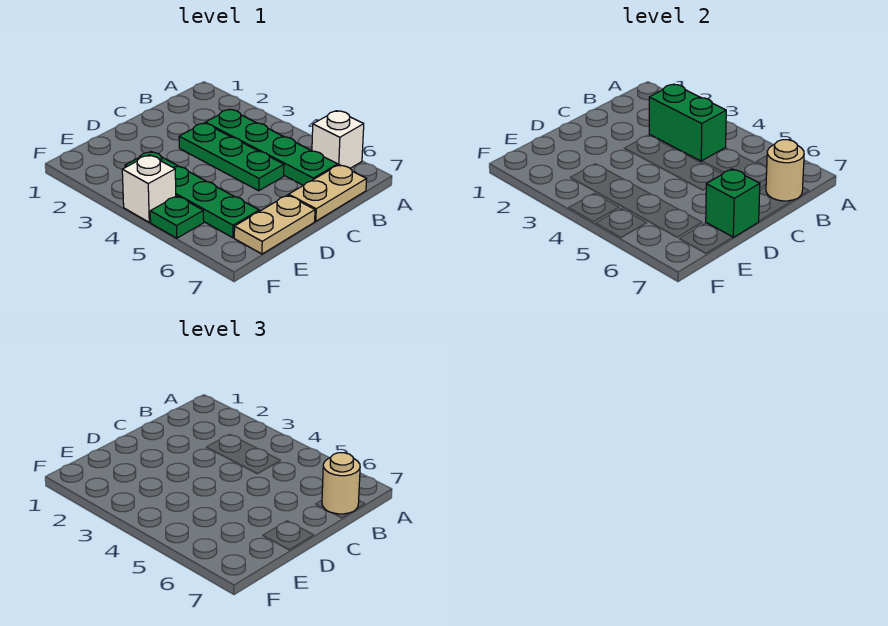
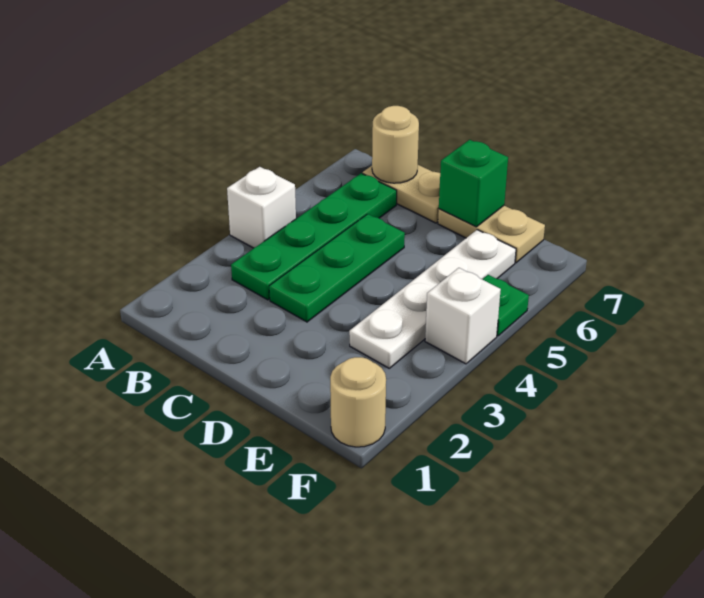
white brick A6 level 1 -> white brick A4 level 1
green brick B3:B4 level 2 -> none
tan round brick B7 level 3 -> tan round brick F1 level 1
green plate E3:E6 level 1 -> white plate E3:E6 level 1

